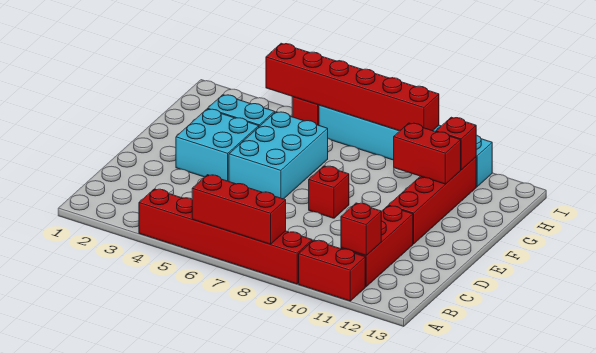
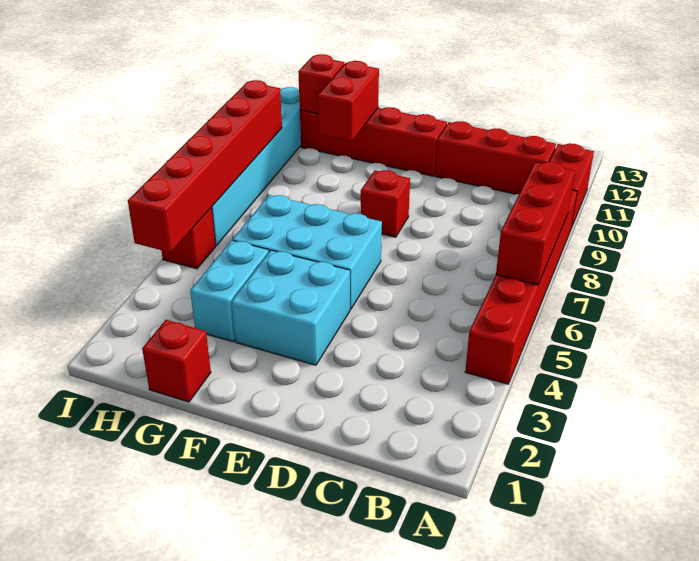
red brick B11 level 2 -> red brick G1 level 1

